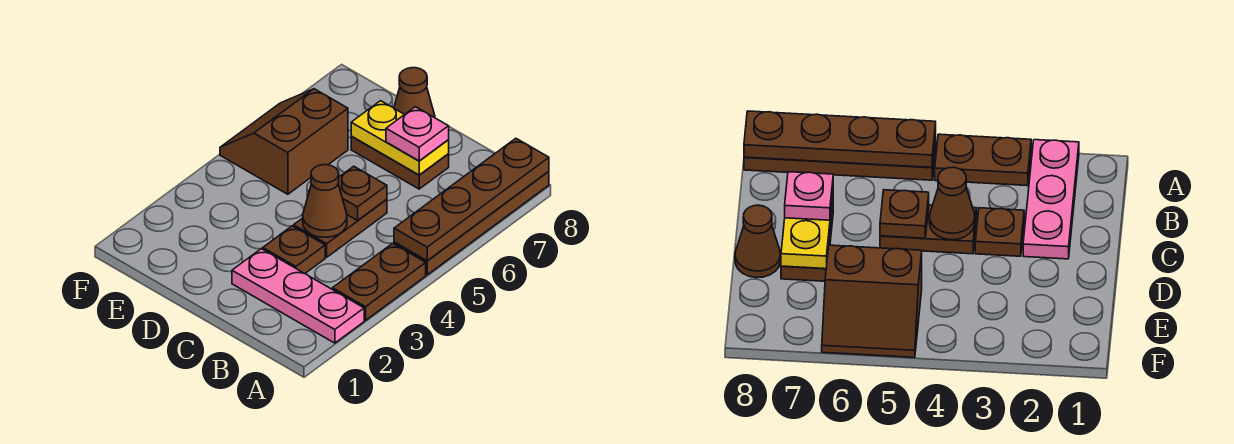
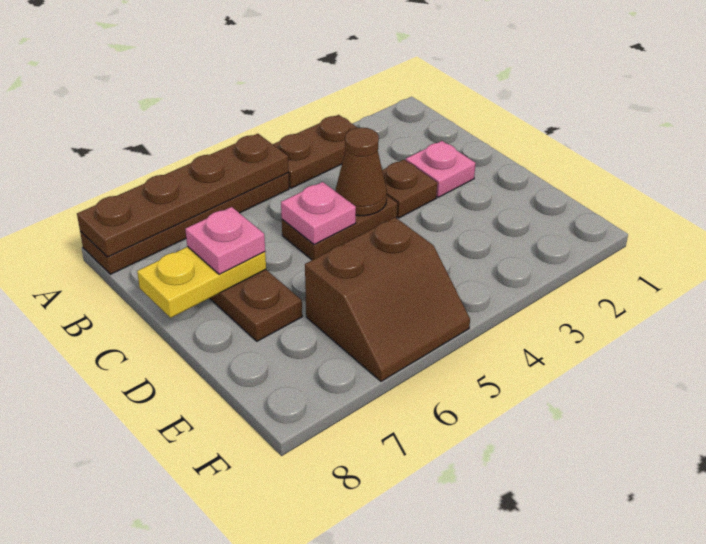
pink plate A2:C2 level 1 -> pink plate C2 level 1
brown plate C5 level 2 -> pink plate C5 level 2
yellow plate C7:D7 level 2 -> yellow plate C7:C8 level 2
brown cone D8 level 1 -> none

